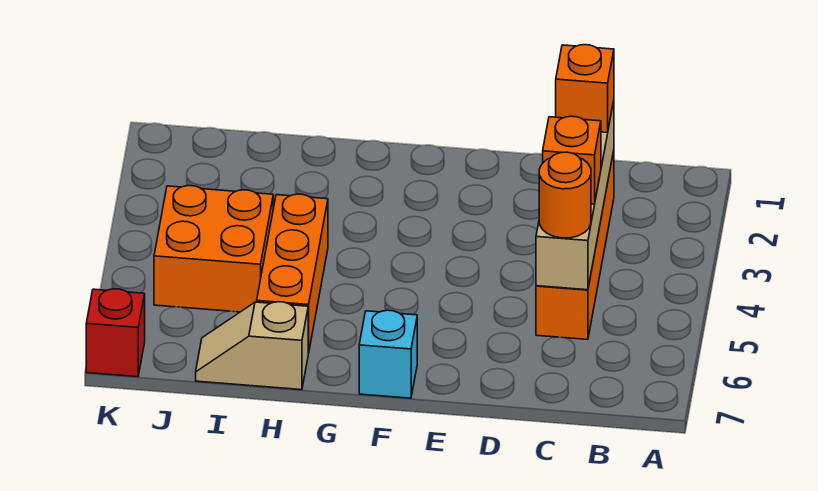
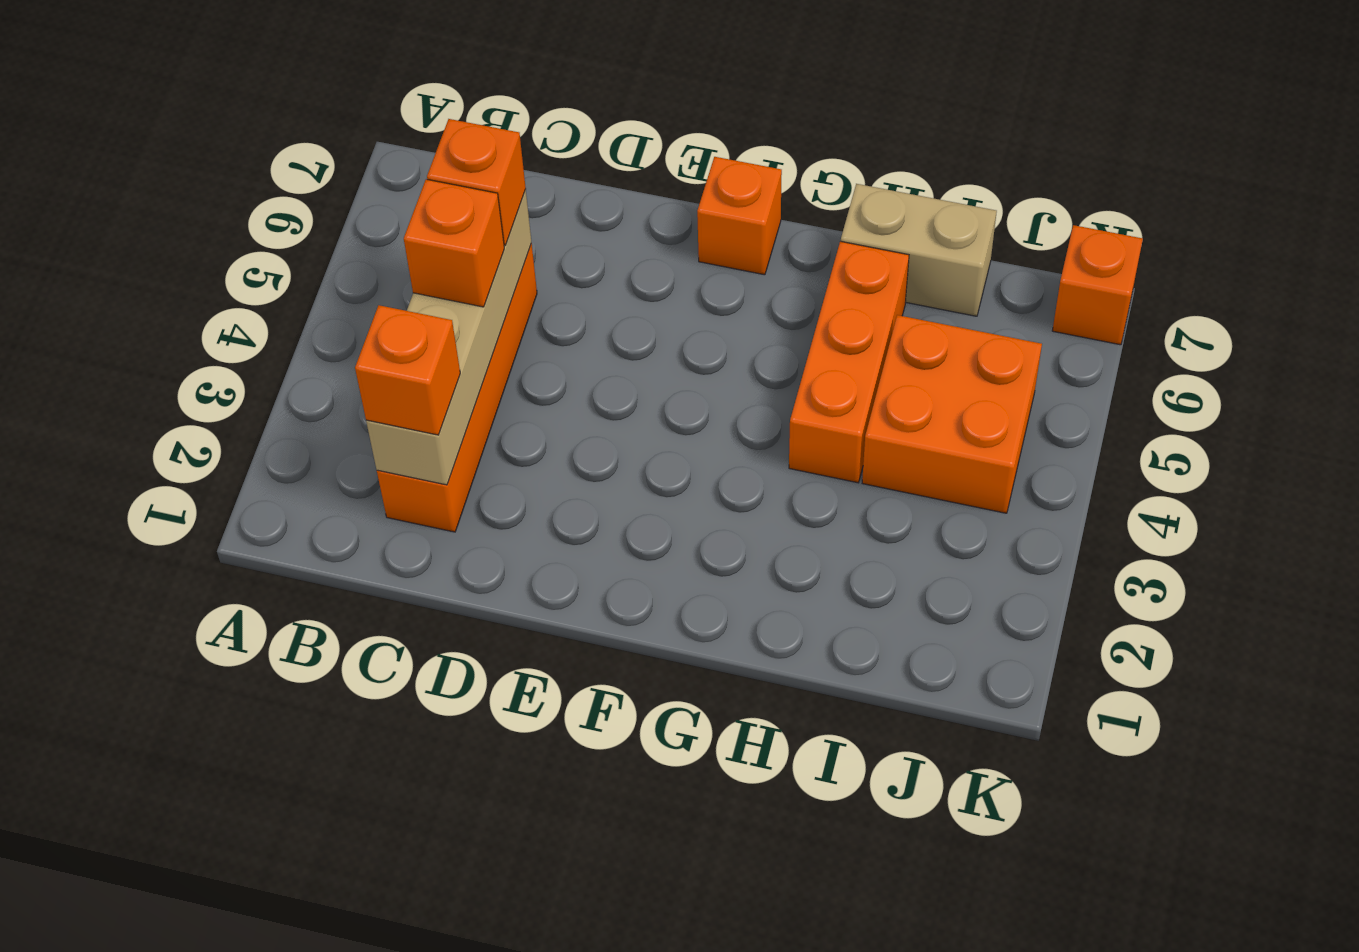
orange round brick C5 level 3 -> orange brick C5 level 3
cyan brick F7 level 1 -> orange brick F7 level 1
tan slope H7:I7 level 1 top H -> tan brick H7:I7 level 1
red brick K7 level 1 -> orange brick K7 level 1

